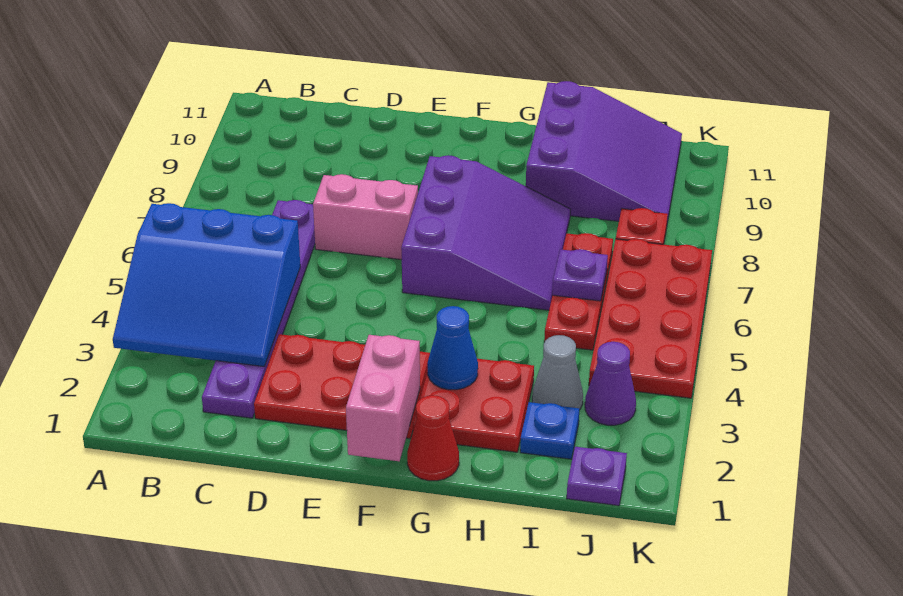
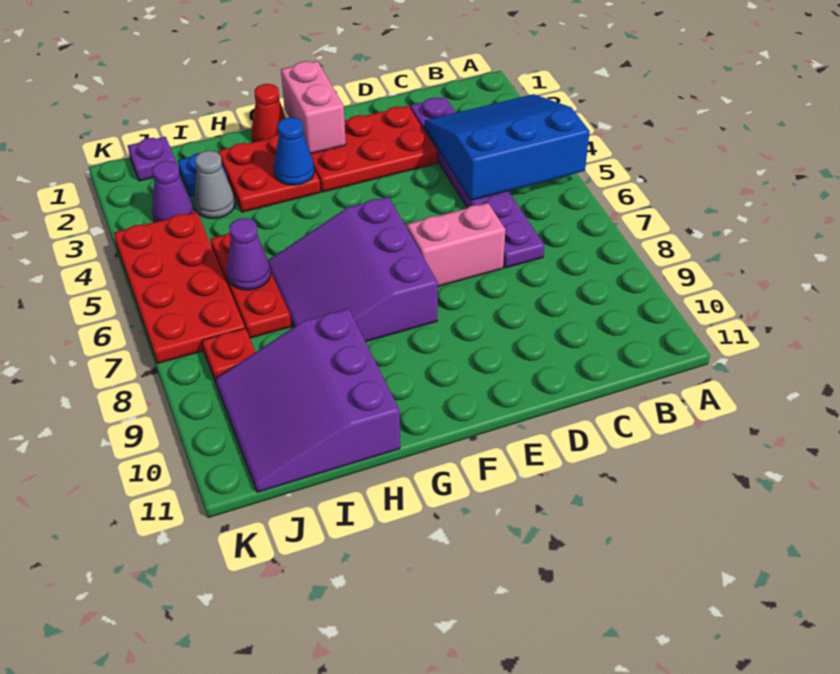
purple plate I6 level 2 -> purple cone I6 level 2

